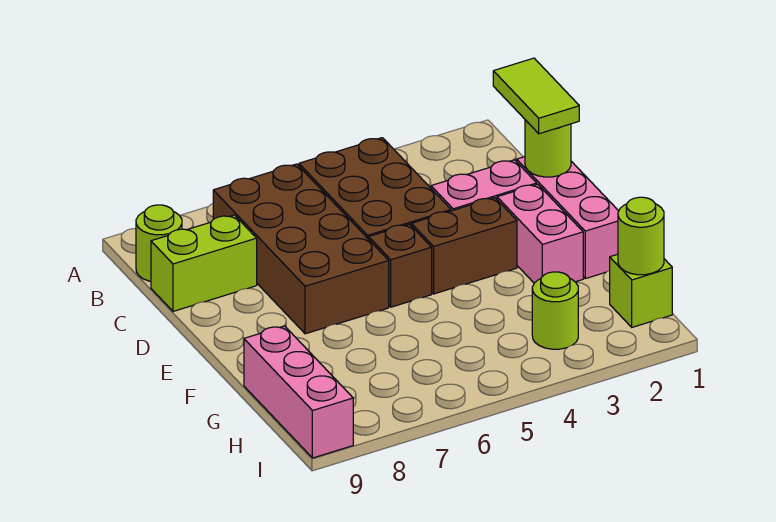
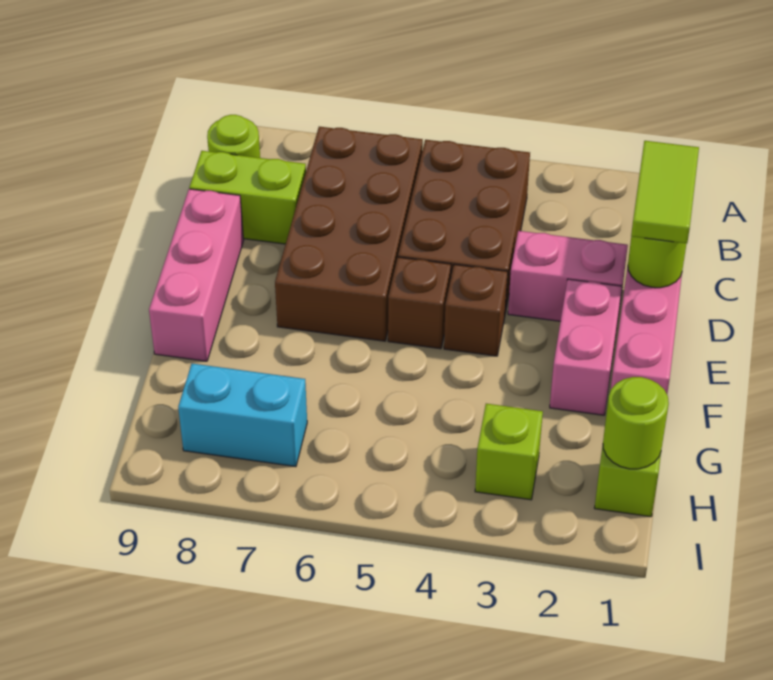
brown brick E3:E4 level 1 -> brown brick E4 level 1
pink brick G9:I9 level 1 -> pink brick D9:F9 level 1
lime round brick H3 level 1 -> lime brick H3 level 1
none -> cyan brick H7:H8 level 1

